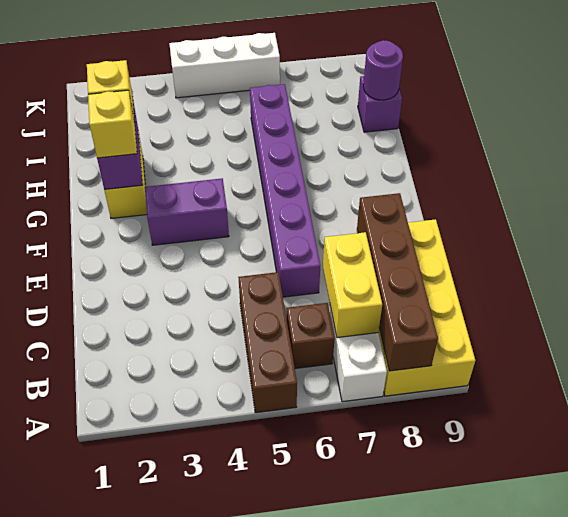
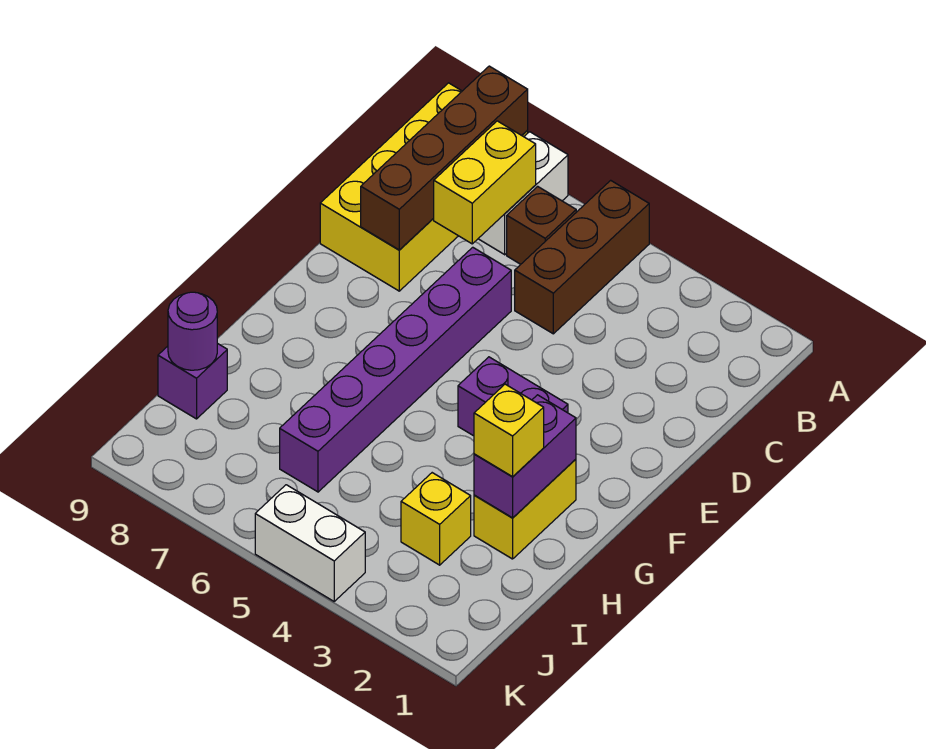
yellow brick G2 level 3 -> yellow brick I3 level 1
white brick K4:K6 level 1 -> white brick K4:K5 level 1

